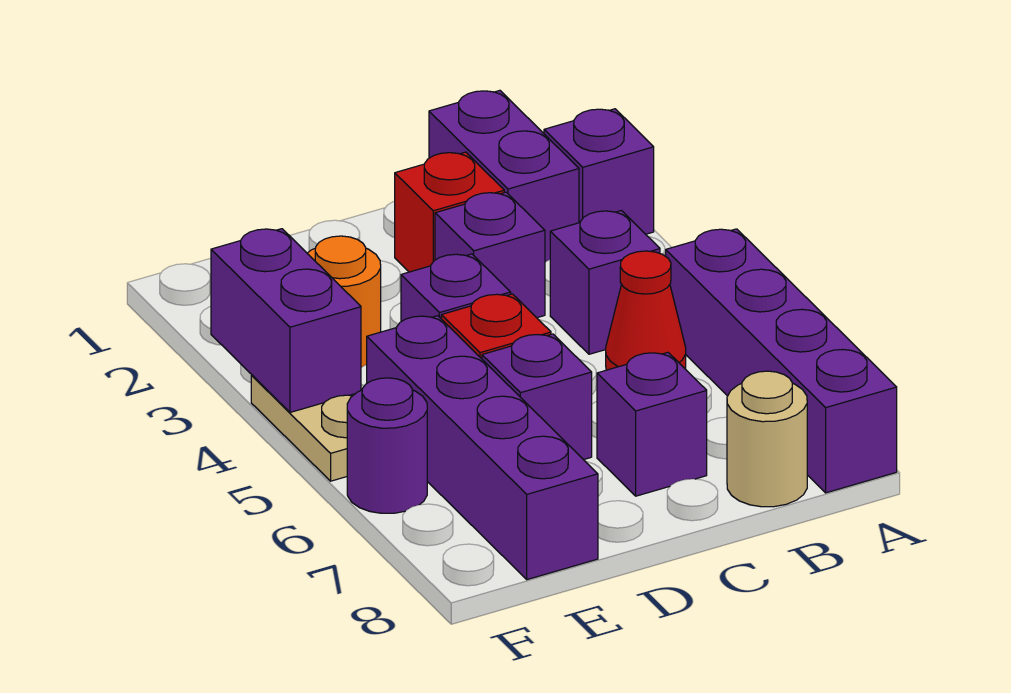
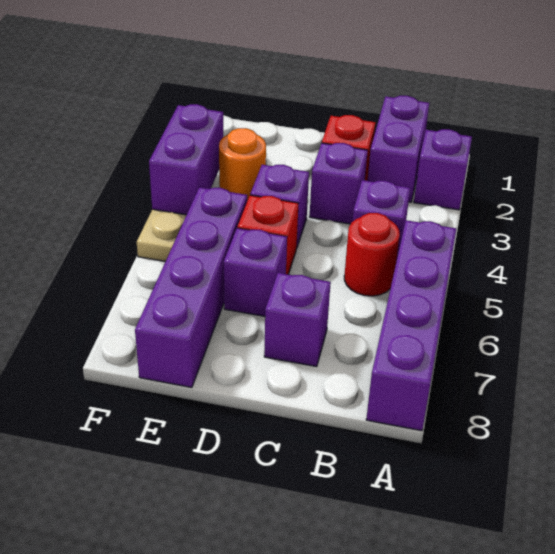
red cone B5 level 1 -> red round brick B5 level 1
tan round brick B8 level 1 -> none
purple round brick F6 level 1 -> none

